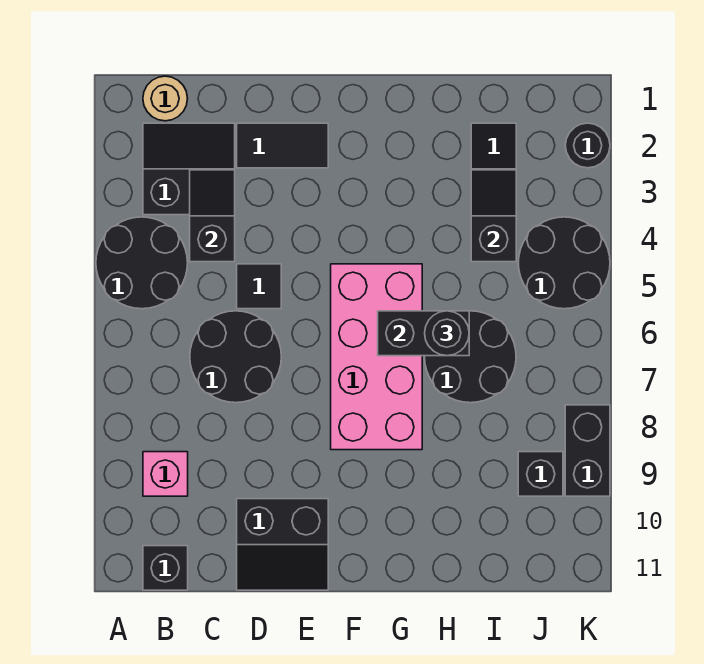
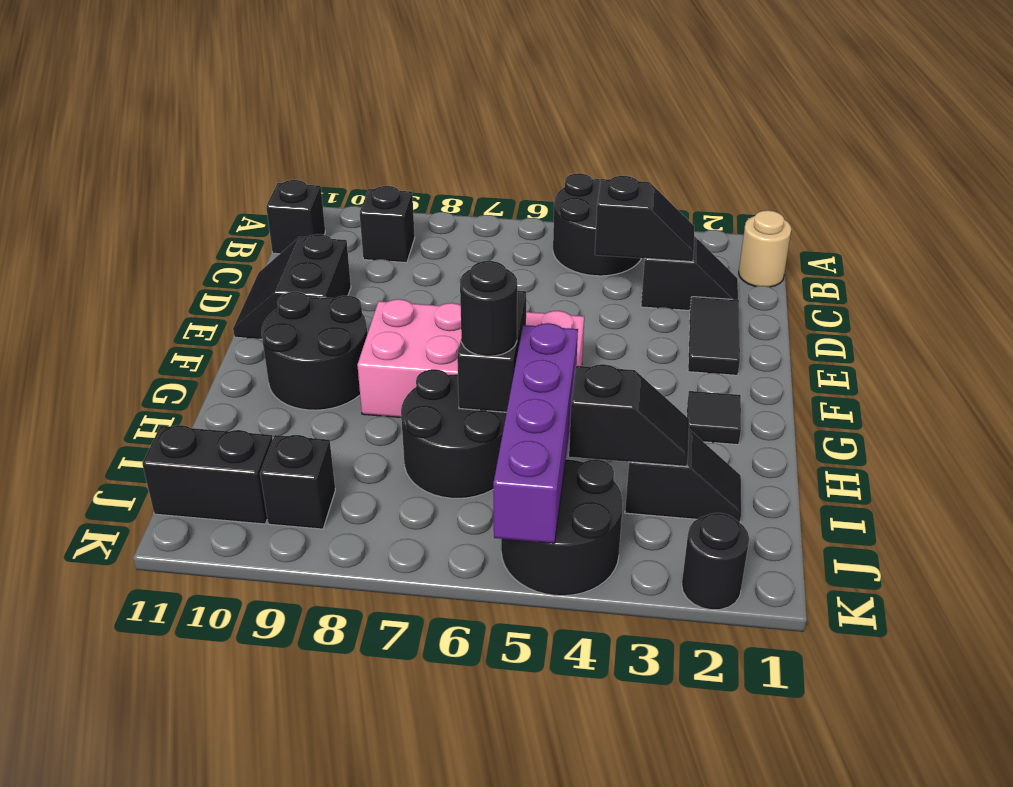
black slope B2:C3 level 1 top 3 -> black slope C2:C3 level 1 top 3
pink brick B9 level 1 -> black brick B9 level 1
black round brick C6:D7 level 1 -> black round brick F9:G10 level 1
black tile D5 level 1 -> black tile G2 level 1
none -> purple brick H5:K5 level 2
black brick K8:K9 level 1 -> black brick J10:J11 level 1

